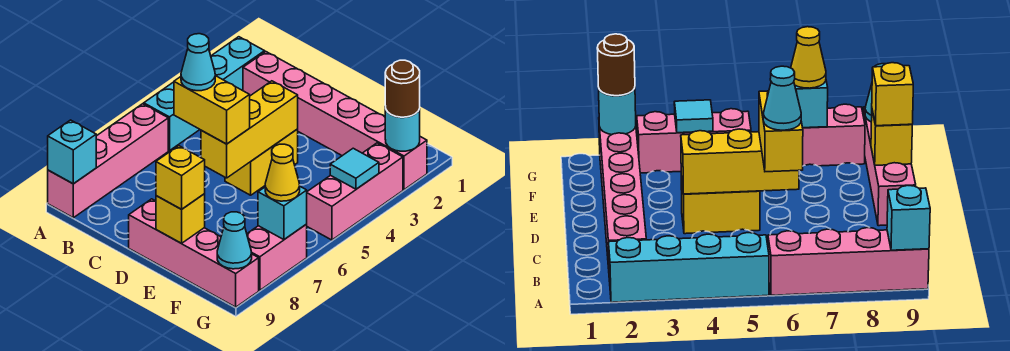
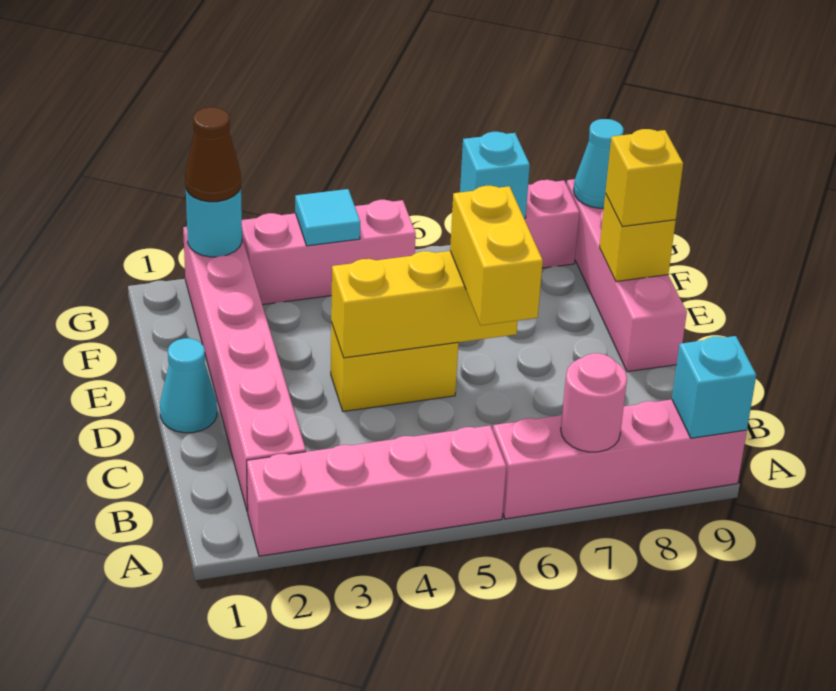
cyan brick A2:A5 level 1 -> pink brick A2:A5 level 1
none -> pink round brick A7 level 2
cyan cone C6 level 4 -> cyan cone D1 level 1
brown round brick G2 level 3 -> brown cone G2 level 3
yellow cone G7 level 3 -> none

